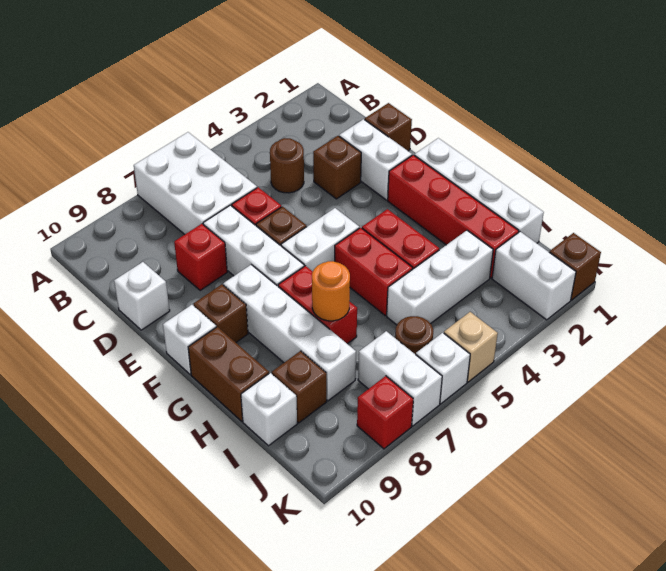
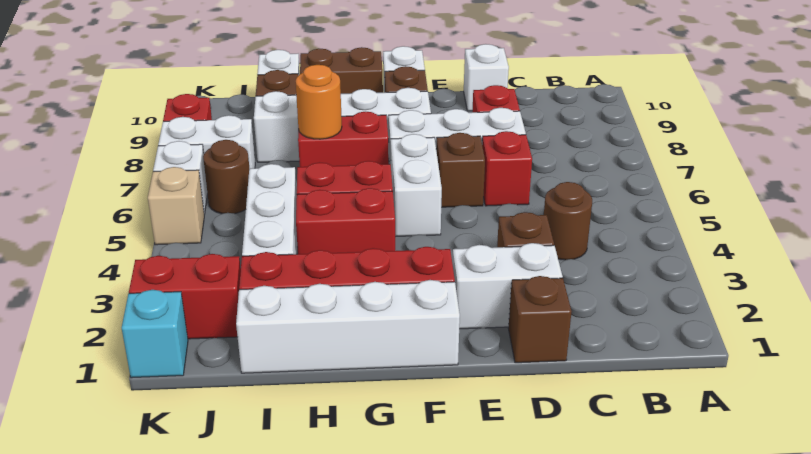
white brick A6:C7 level 1 -> none
white brick J2:K2 level 1 -> red brick J2:K2 level 1
brown brick K1 level 1 -> cyan brick K1 level 1

